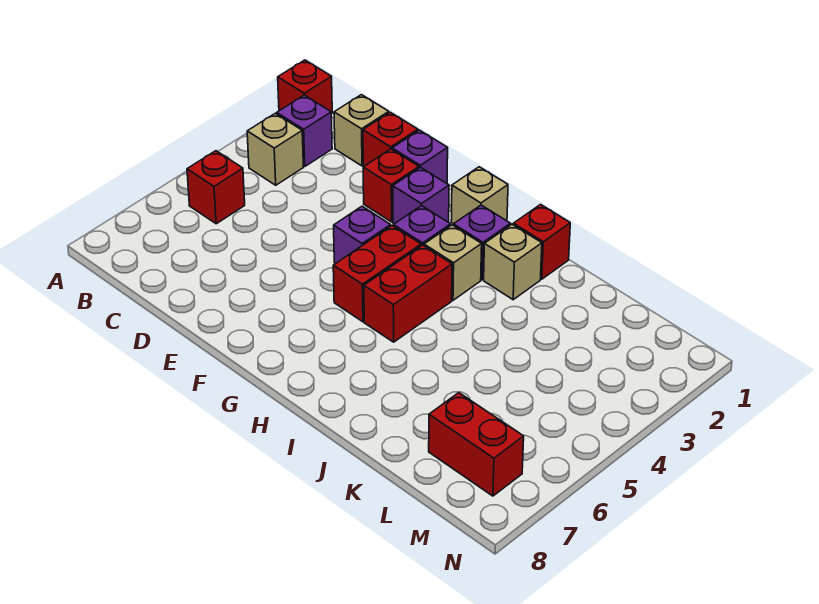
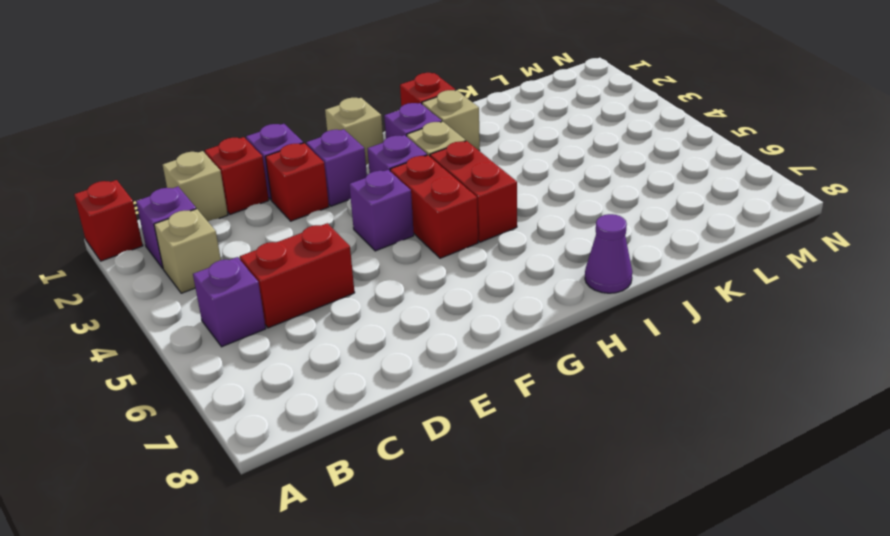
red brick B5 level 1 -> purple brick B5 level 1
none -> purple cone I8 level 1
red brick L7:M7 level 1 -> red brick C5:D5 level 1

